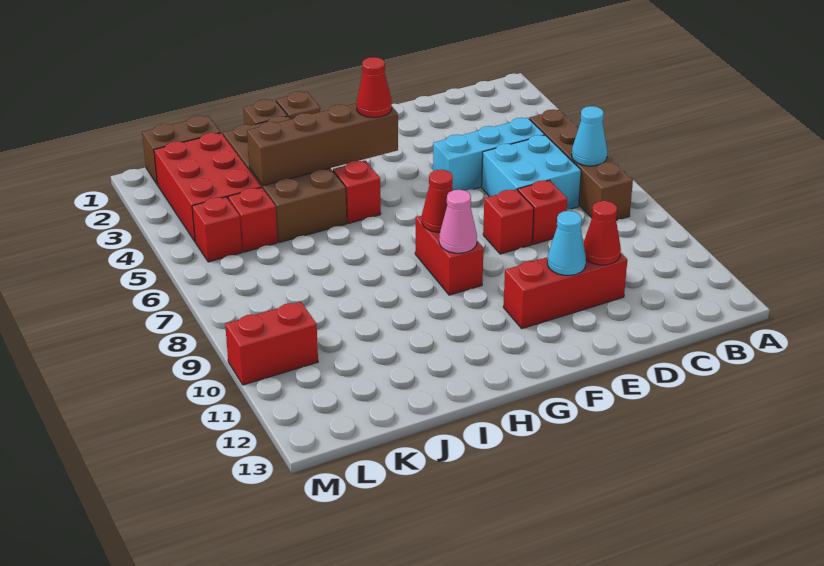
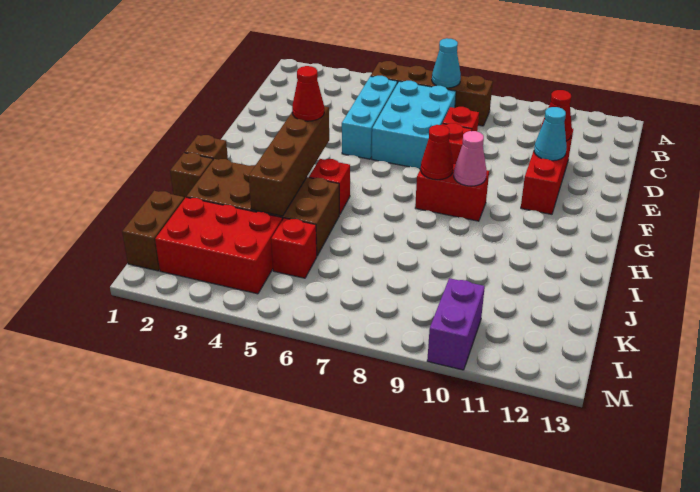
cyan brick C6:D7 level 1 -> cyan brick C6:E7 level 1
red brick L5 level 1 -> none
red brick L10:M10 level 1 -> purple brick L10:M10 level 1

